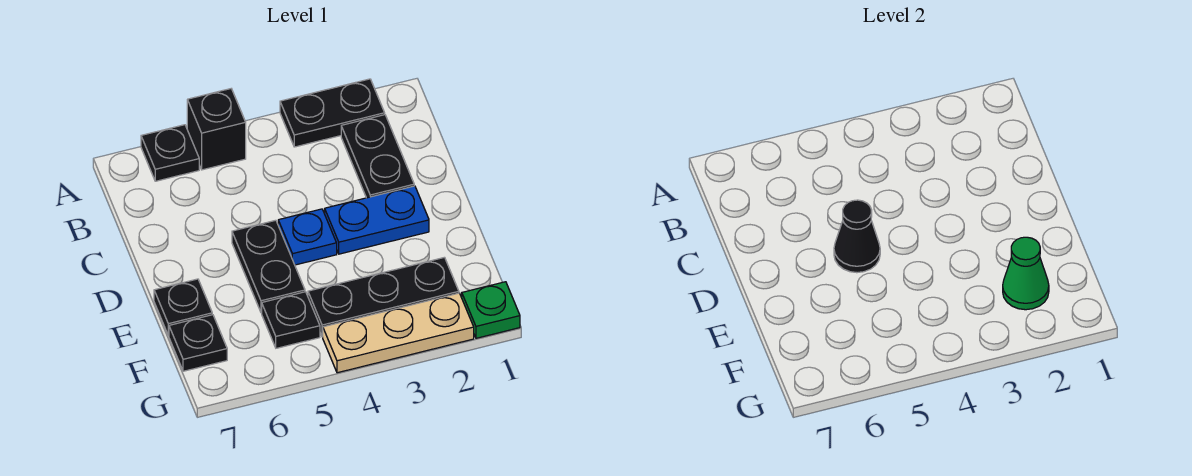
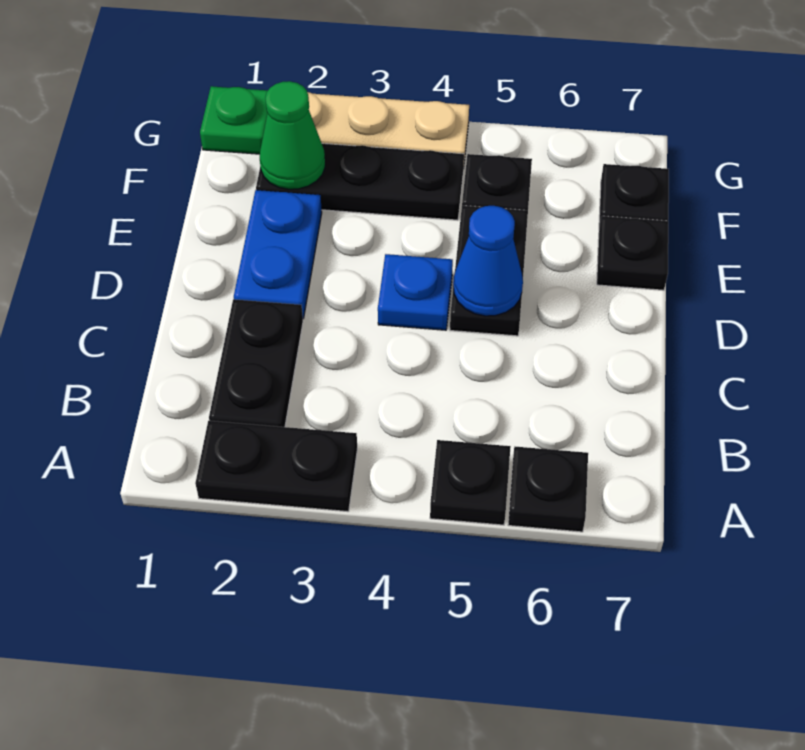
black brick A5 level 1 -> black plate A5 level 1
blue plate D2:D3 level 1 -> blue plate D2:E2 level 1
black cone D5 level 2 -> blue cone D5 level 2

